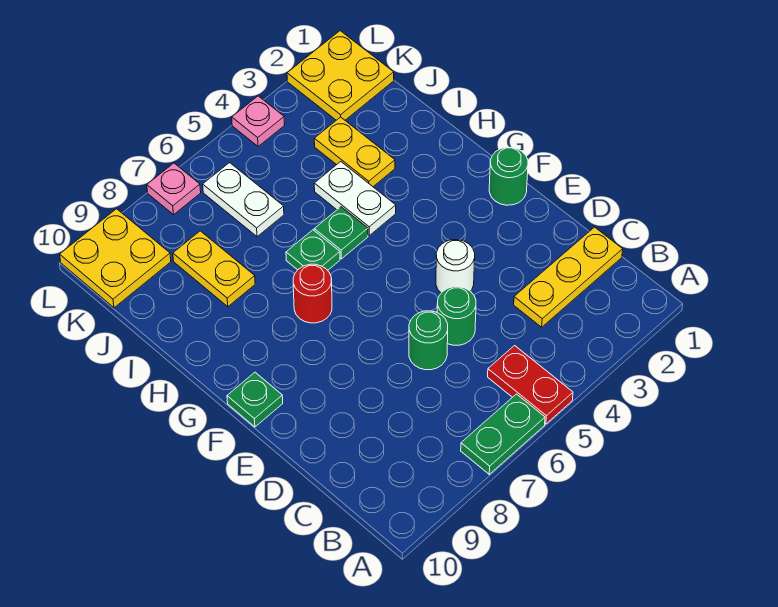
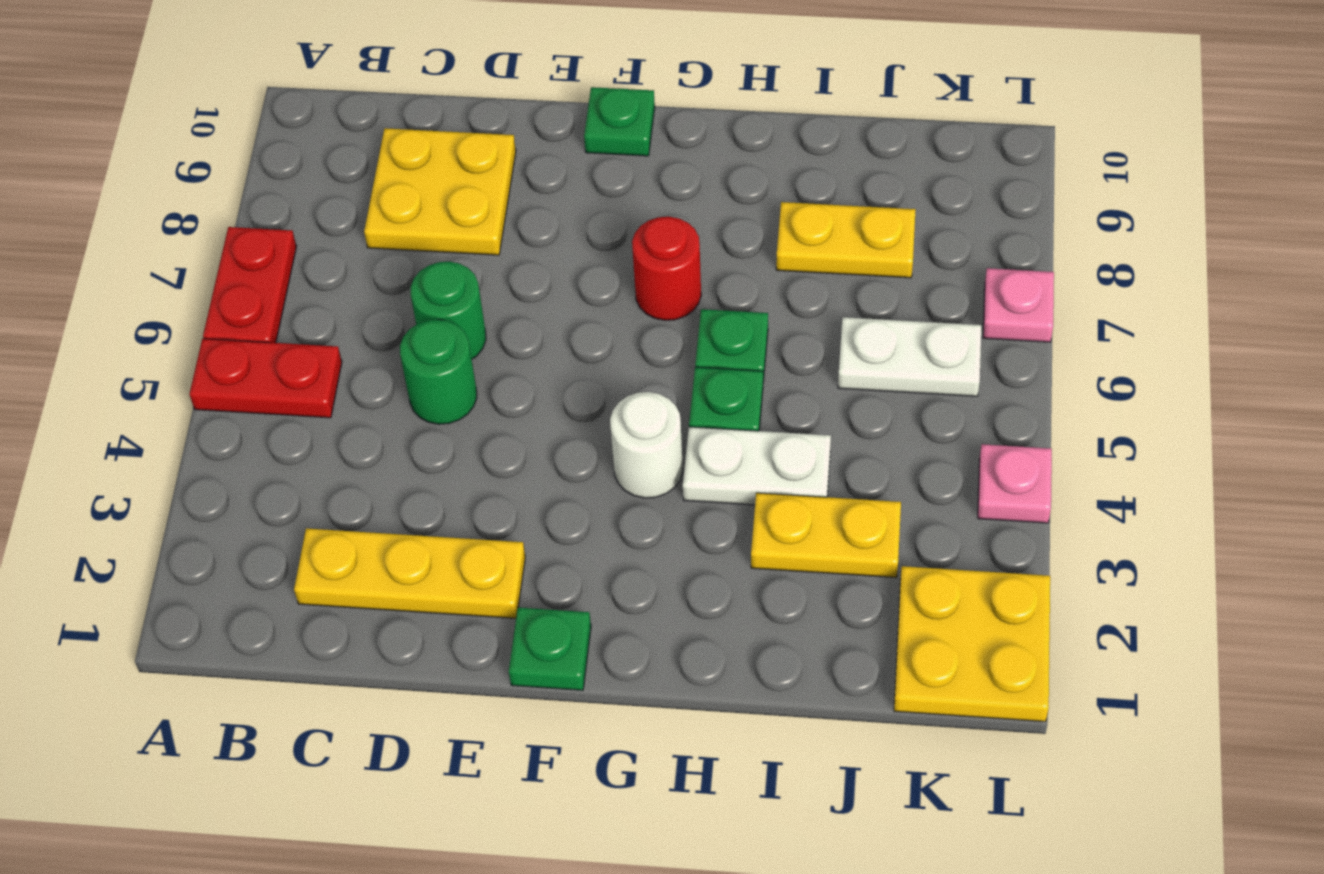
green plate A6:A7 level 1 -> red plate A6:A7 level 1
yellow plate C1:C3 level 1 -> yellow plate C2:E2 level 1
white round brick E4 level 1 -> white round brick G4 level 1
green round brick F1 level 1 -> green plate F1 level 1
yellow plate K9:L10 level 1 -> yellow plate C8:D9 level 1

